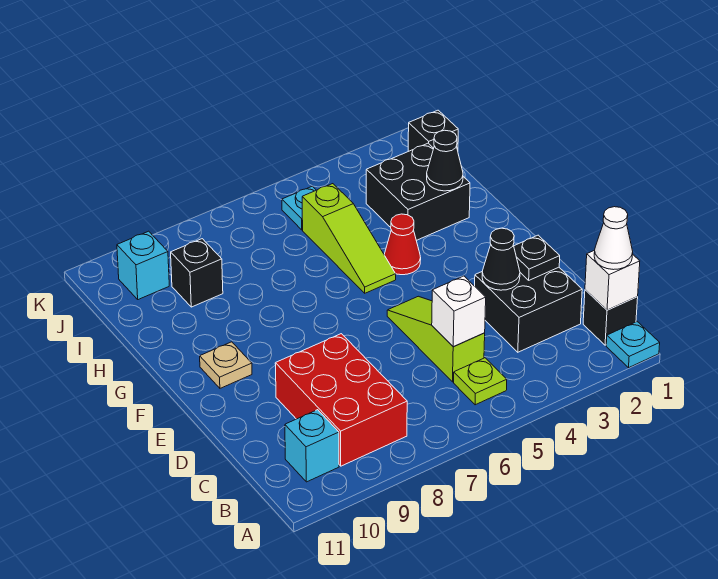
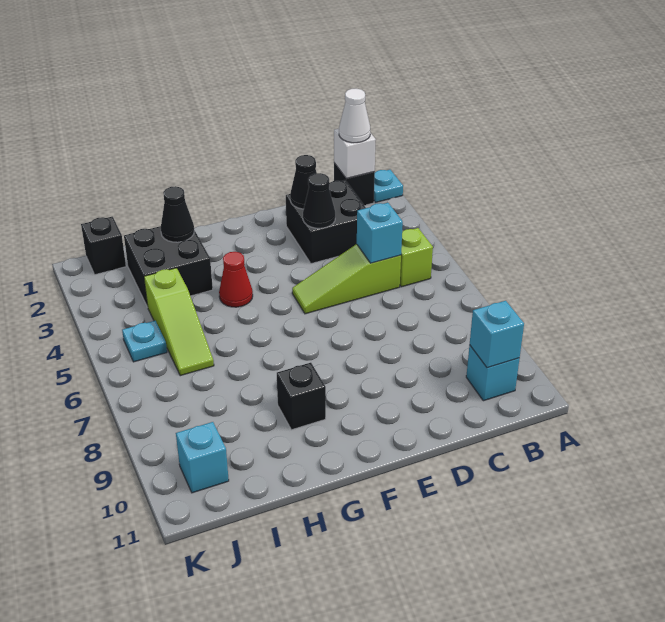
lime plate B5 level 1 -> lime brick B5 level 1
red brick B8:D9 level 1 -> none
none -> cyan brick B10 level 2
white brick C5 level 2 -> cyan brick C5 level 2
black plate D2 level 2 -> black cone D2 level 2
tan plate F10 level 1 -> none
lime slope G5:I5 level 1 top I -> lime slope I4:I6 level 1 top 4
black brick I9 level 1 -> black brick G9 level 1

